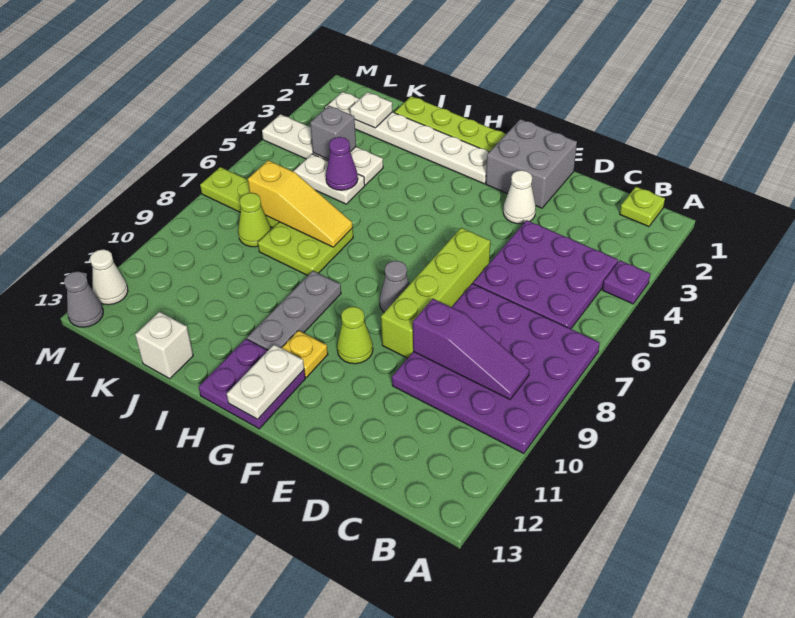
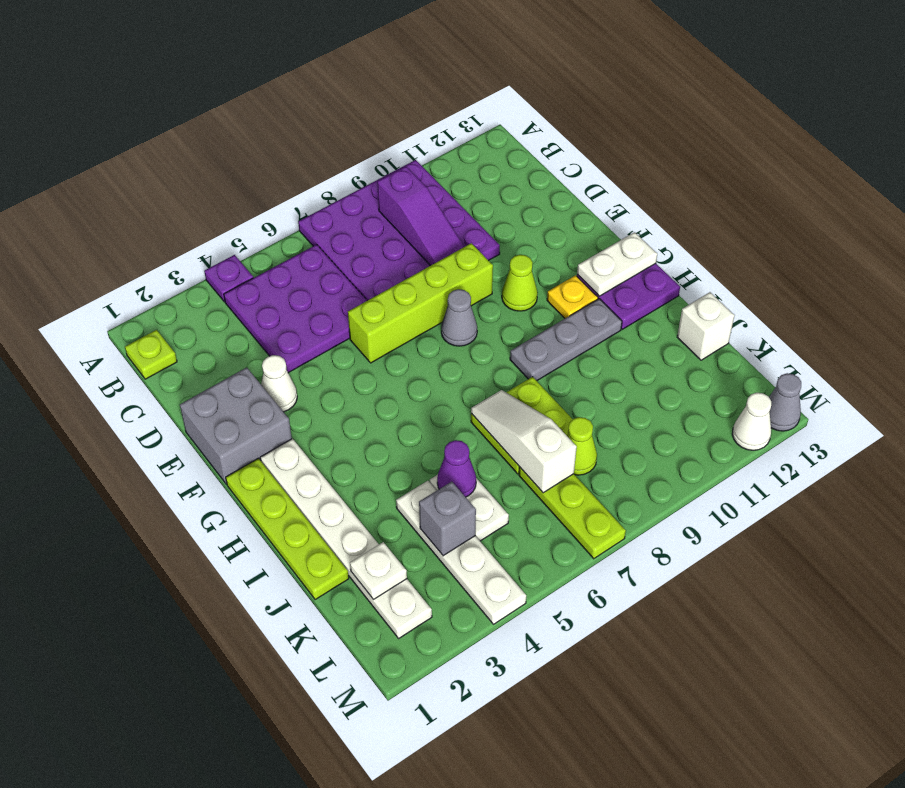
purple slope B9:D9 level 2 top D -> purple slope B9:D9 level 2 top B
yellow slope I7:K7 level 2 top K -> white slope I7:K7 level 2 top K

